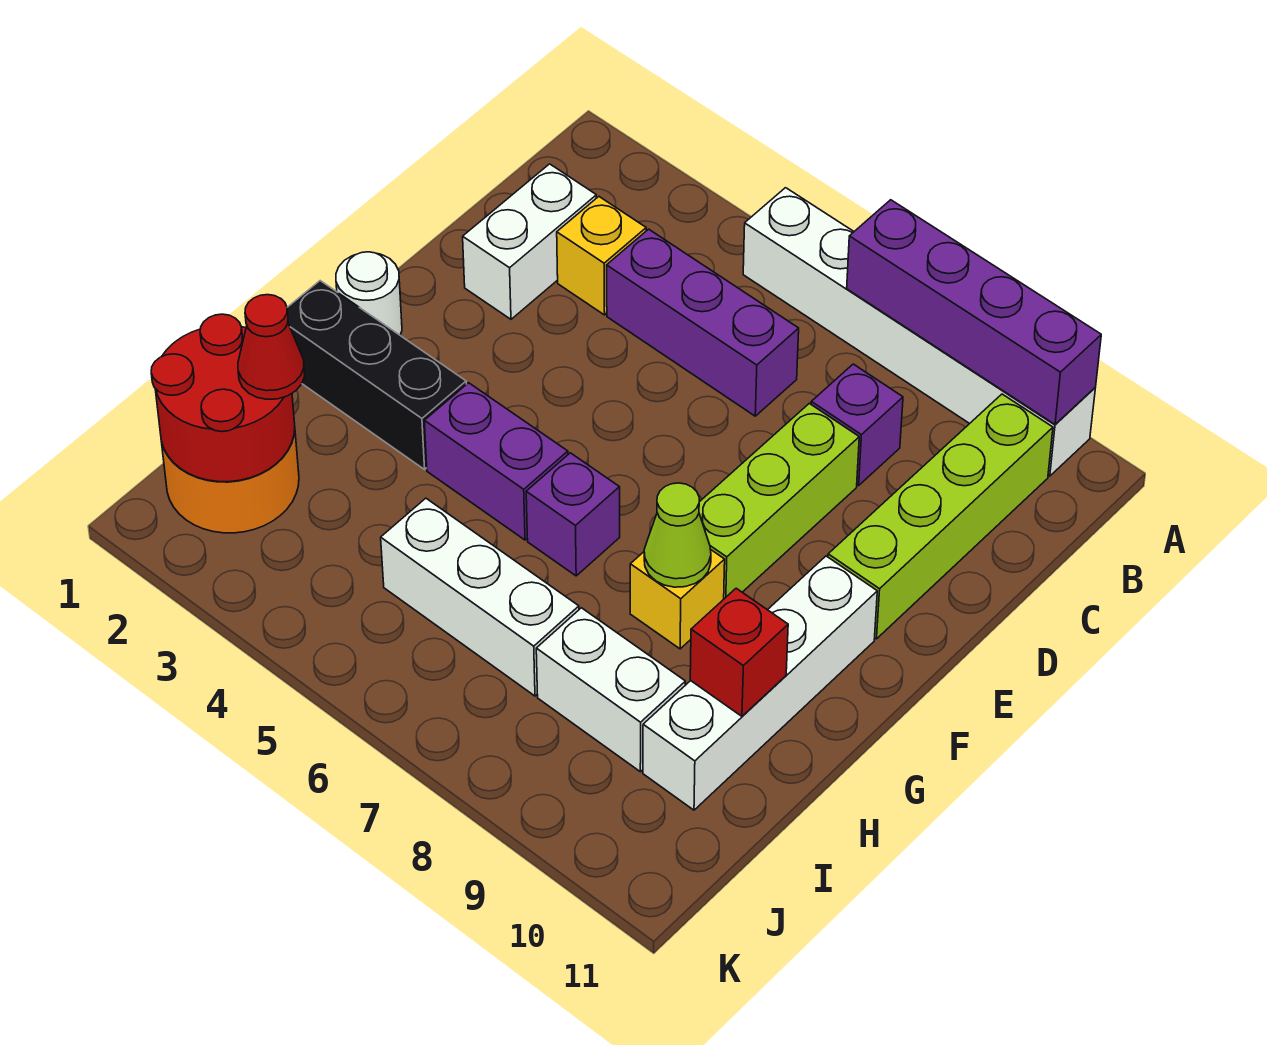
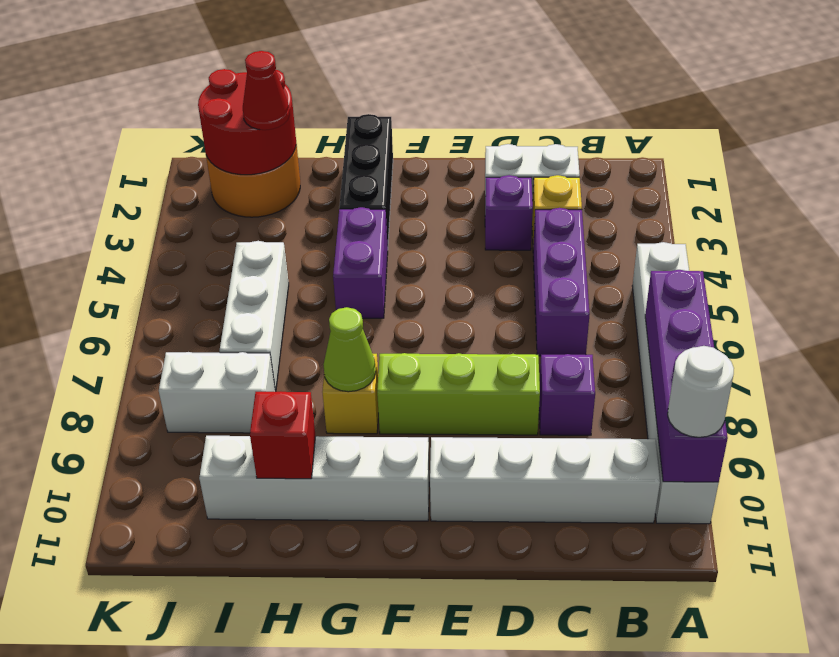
lime brick B10:E10 level 1 -> white brick B10:E10 level 1
white round brick F1 level 1 -> white round brick A10 level 3
purple brick G6 level 1 -> purple brick D3 level 1
white brick I8:I9 level 1 -> white brick I8:J8 level 1

